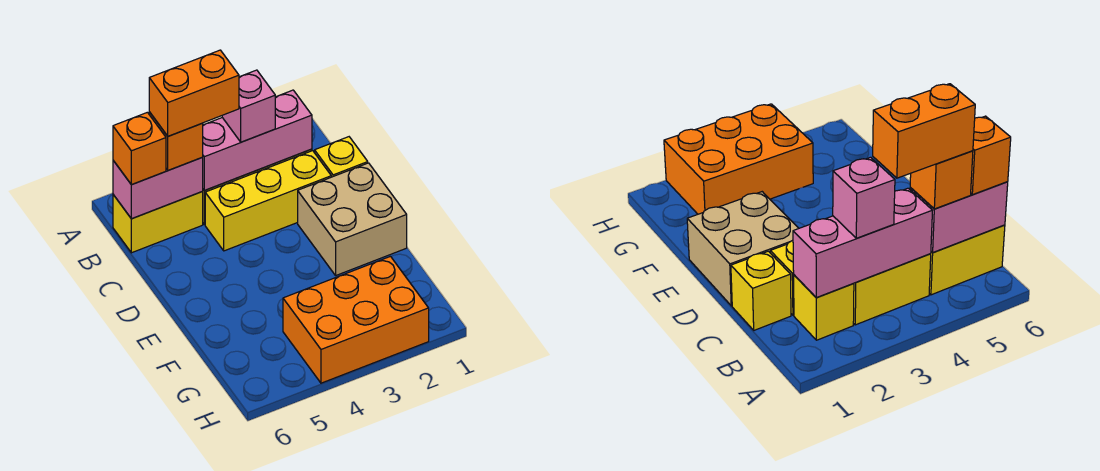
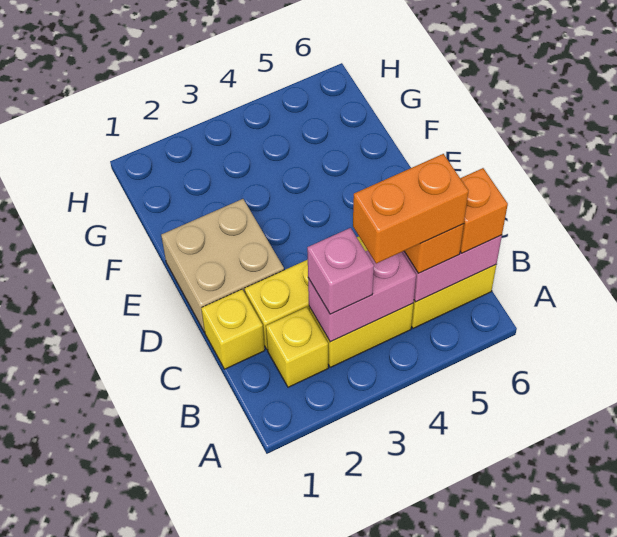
pink brick B2:B4 level 2 -> pink brick B3:B4 level 2
orange brick G2:H4 level 1 -> none

